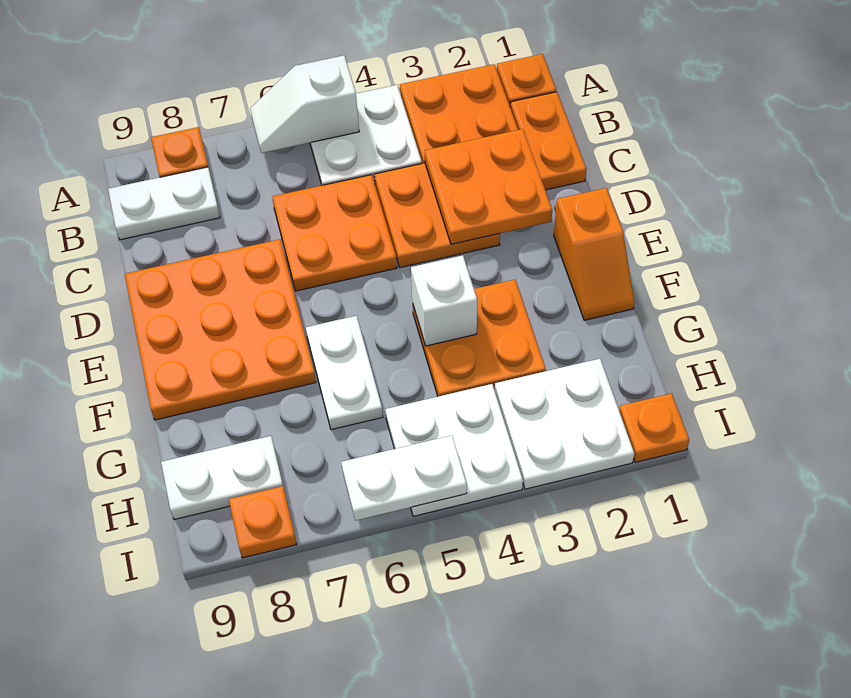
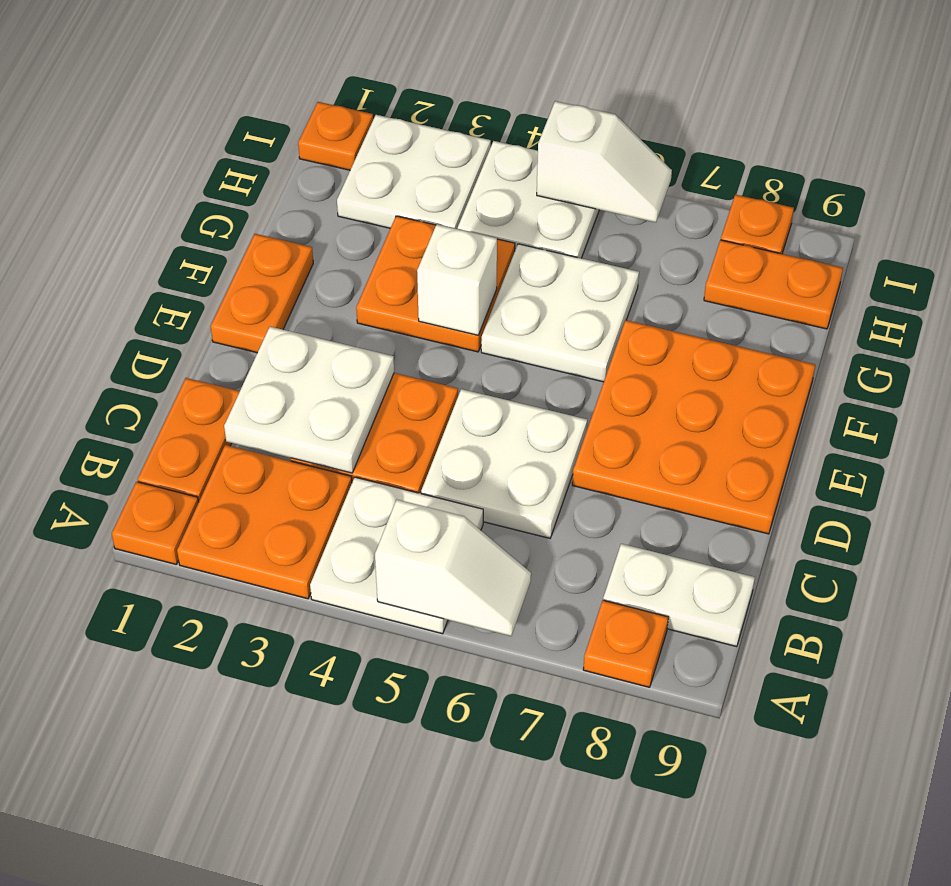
orange plate C2:D3 level 2 -> white plate C2:D3 level 2
orange plate C5:D6 level 1 -> white plate C5:D6 level 1
orange slope E1:F1 level 1 top E -> orange plate E1:F1 level 1
white plate F6:G6 level 1 -> white plate F5:G6 level 1
white plate H8:H9 level 1 -> orange plate H8:H9 level 1
white plate I5:I6 level 2 -> white slope I5:I6 level 2 top 5

